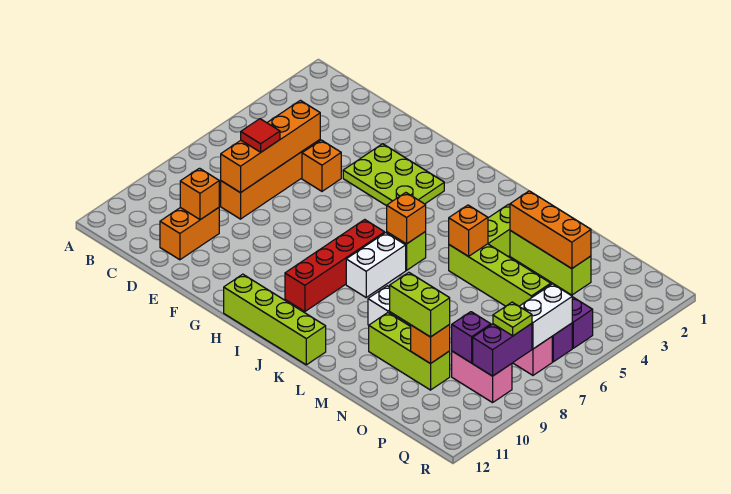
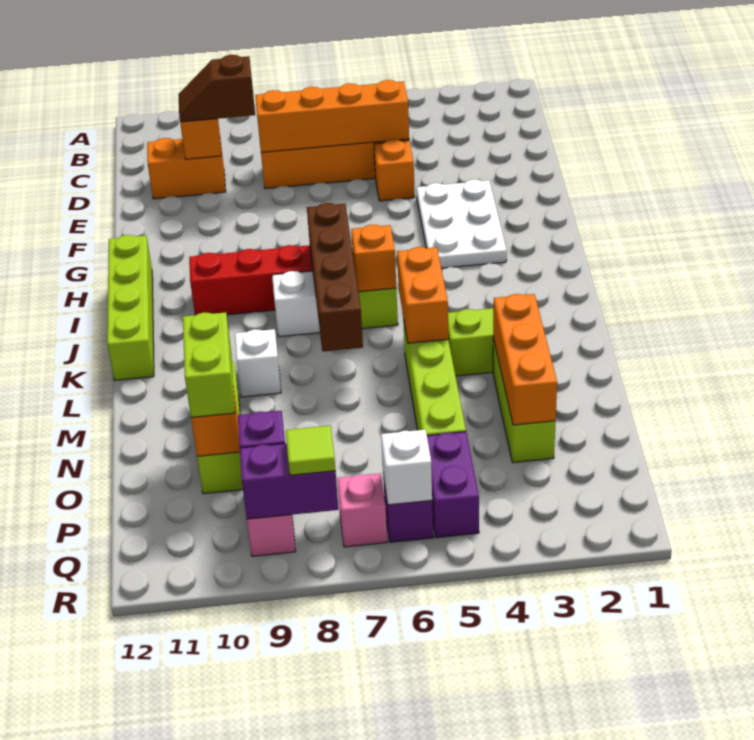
red tile D7 level 3 -> none
none -> brown slope D9:D10 level 3 top 9
lime plate F3:H4 level 1 -> white plate F3:H4 level 1
none -> brown brick I7:L7 level 2
orange brick L5 level 2 -> orange brick K5:L5 level 2
white brick Q6:Q7 level 2 -> white brick Q6 level 2
lime plate Q8 level 3 -> lime tile Q8 level 3

